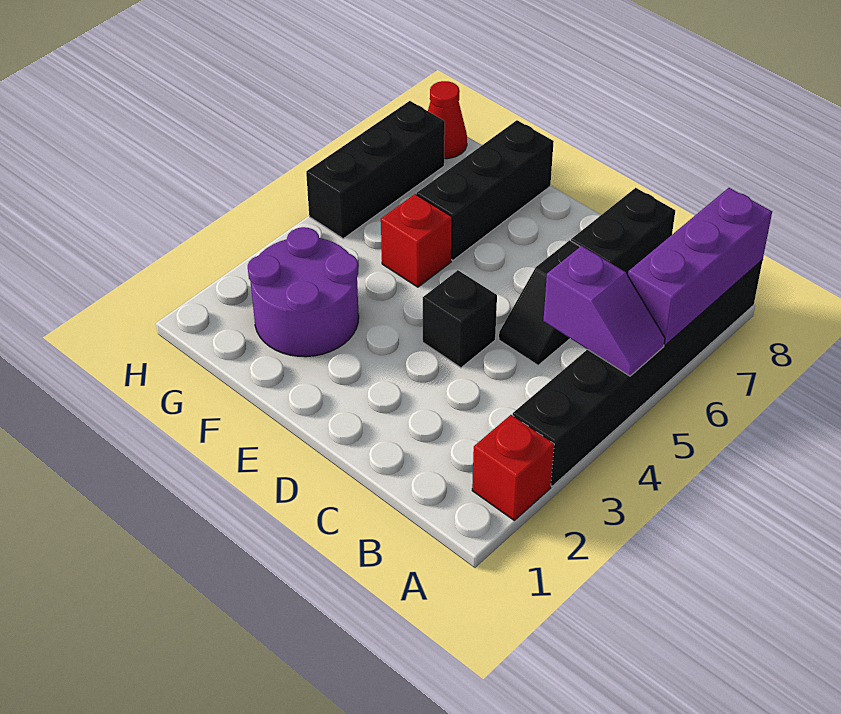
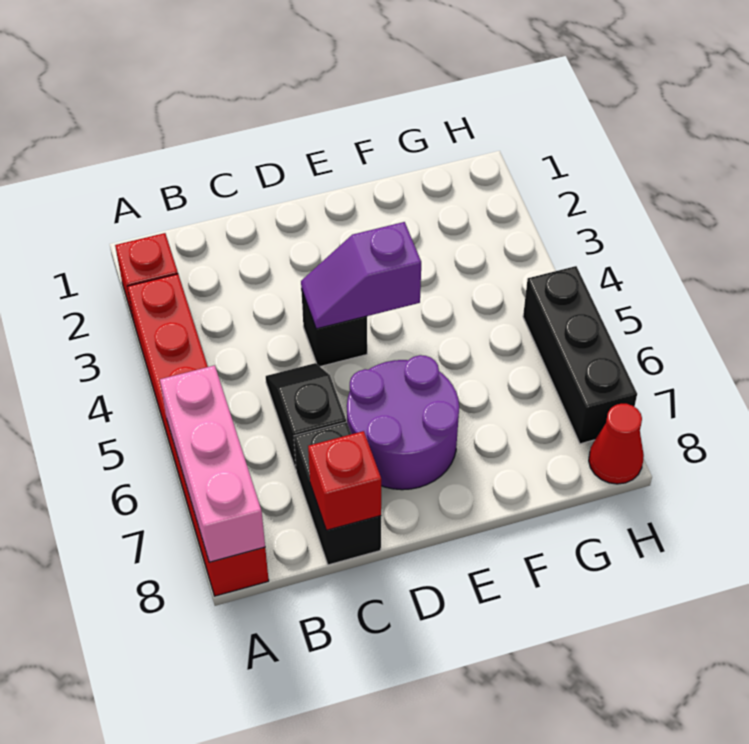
black brick A3:A8 level 1 -> red brick A3:A8 level 1
purple slope A5:B5 level 2 top B -> purple slope D4:E4 level 2 top E
purple brick A6:A8 level 2 -> pink brick A6:A8 level 2
purple round brick F2:G3 level 1 -> purple round brick D6:E7 level 1
red brick F5 level 1 -> red brick C8 level 2
black brick F6:F8 level 1 -> none

